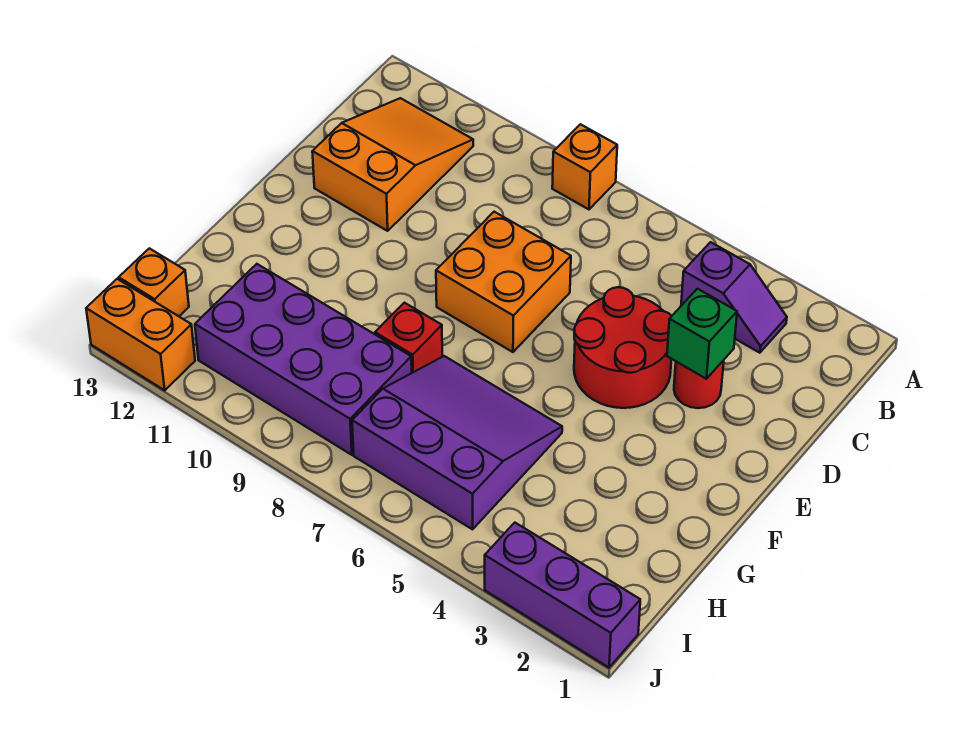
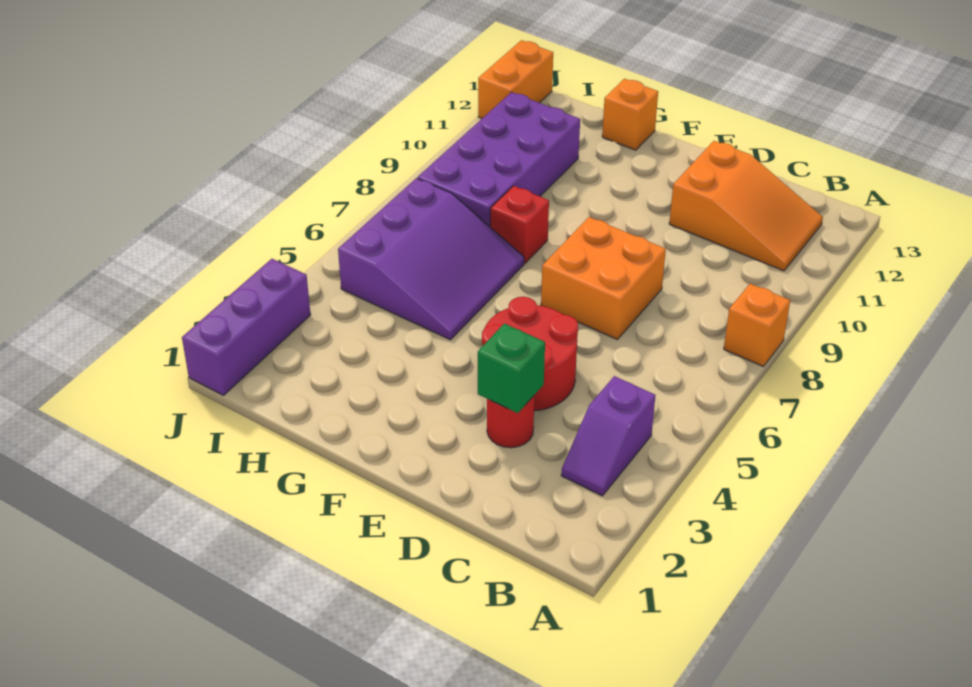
orange brick I13 level 1 -> orange brick G13 level 1

